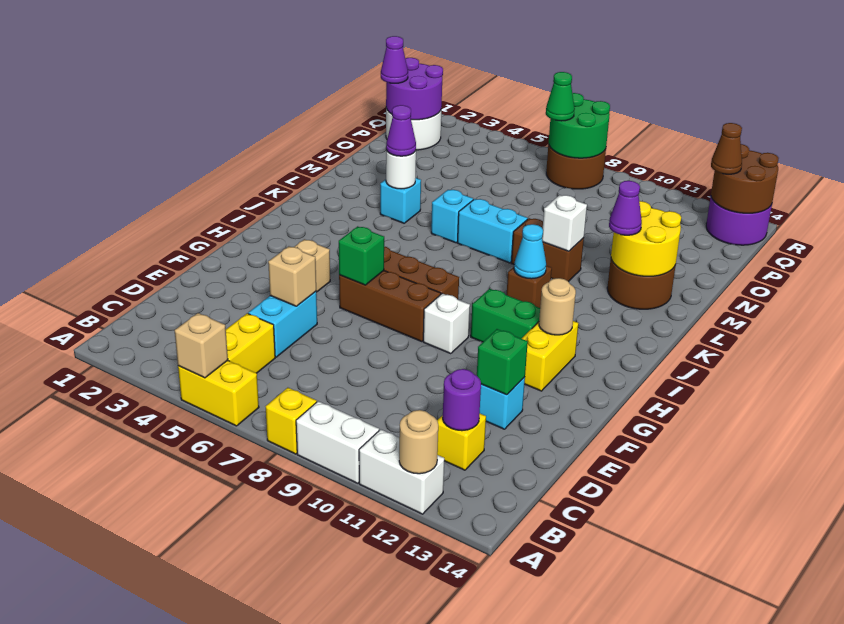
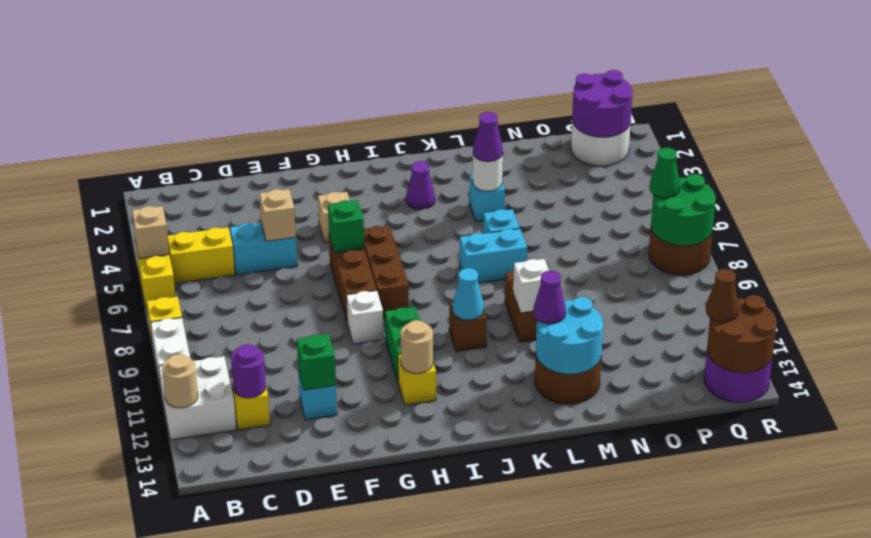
white brick A11:A12 level 1 -> white brick A11:B12 level 1
yellow brick G12:H12 level 1 -> yellow brick H12 level 1
cyan brick L7:L8 level 1 -> cyan brick K7:L7 level 1
yellow round brick L12:M13 level 2 -> cyan round brick L12:M13 level 2
purple cone P1 level 3 -> purple cone J3 level 1

